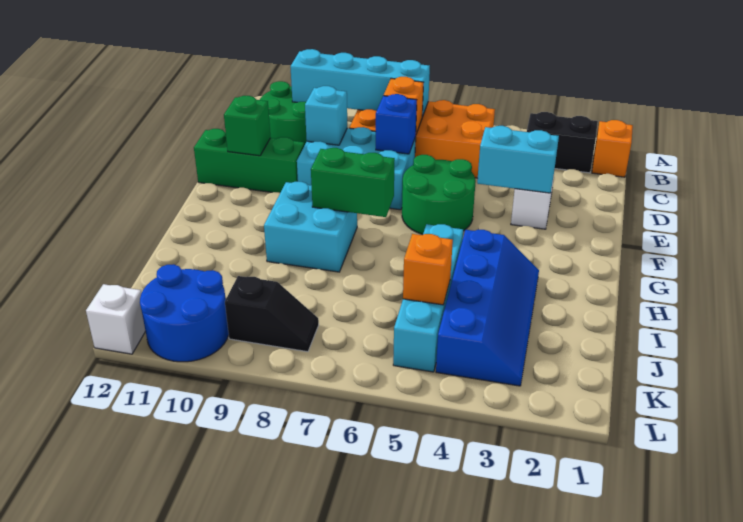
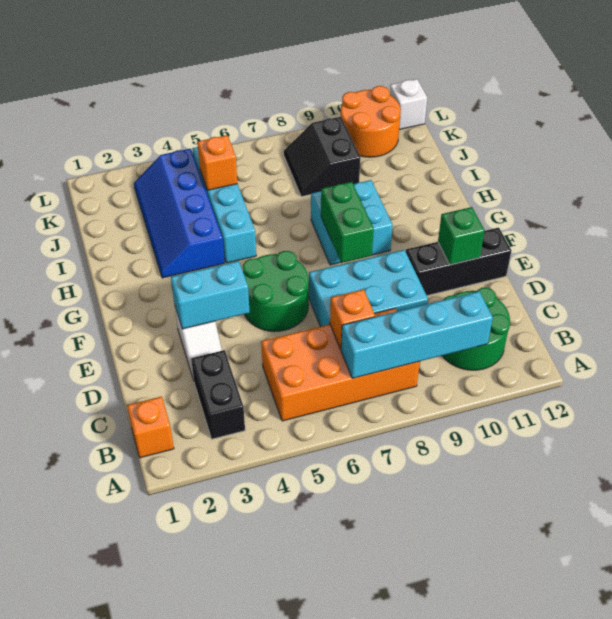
black brick B2:B3 level 1 -> black brick B3:C3 level 1
blue brick D7 level 2 -> none
cyan brick D9 level 2 -> none
green brick E10:E12 level 1 -> black brick E10:E12 level 1
green brick G7:G8 level 2 -> green brick F8:G8 level 2
black slope K8:K9 level 1 top 9 -> black slope J8:K9 level 1 top 9
blue round brick K10:L11 level 1 -> orange round brick K10:L11 level 1

